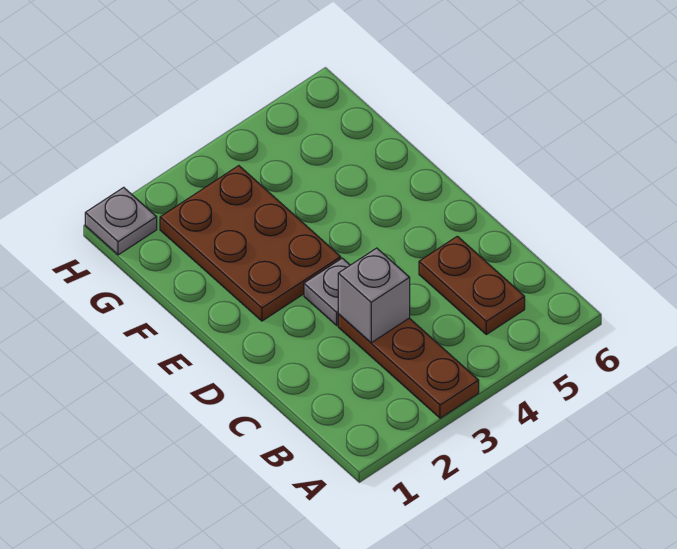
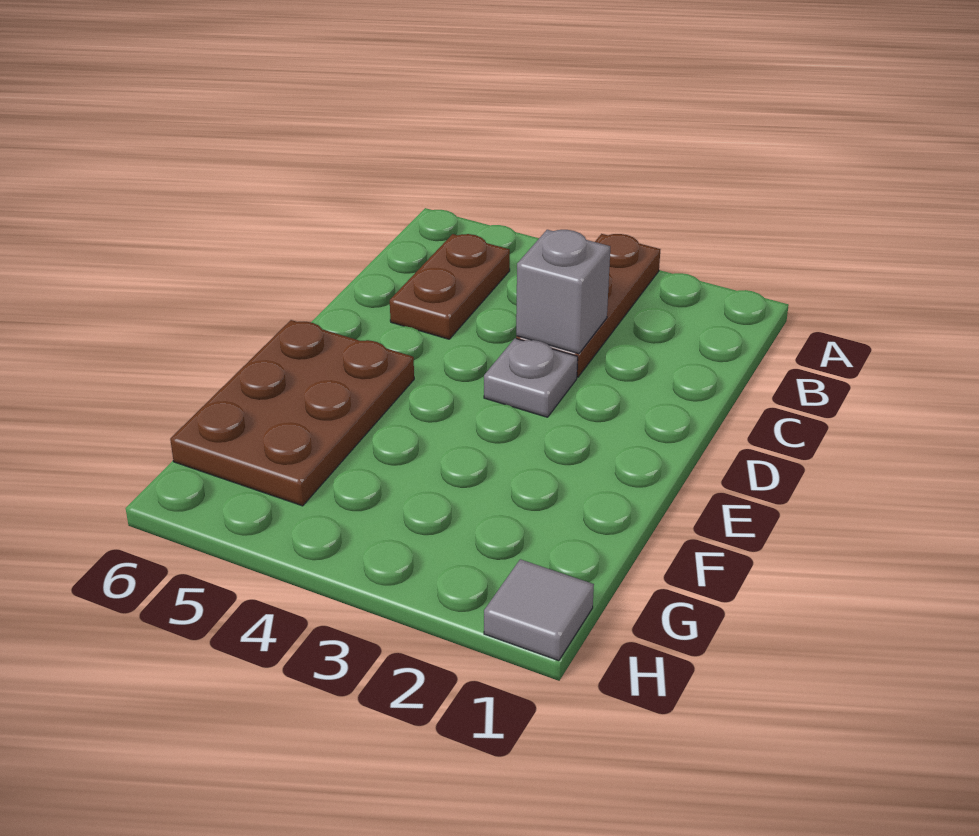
brown plate E2:G3 level 1 -> brown plate E5:G6 level 1
grey plate H1 level 1 -> grey tile H1 level 1

